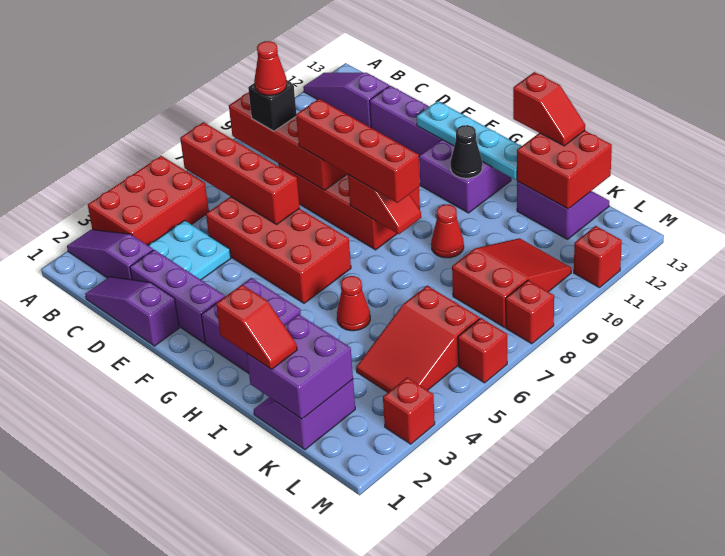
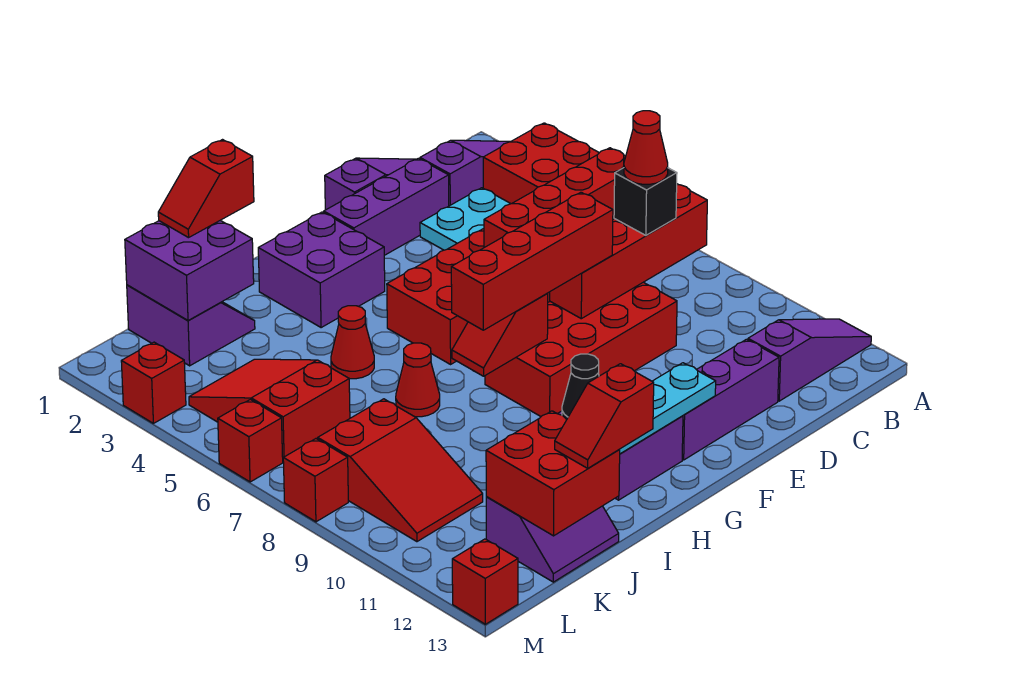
red cone I9 level 1 -> red cone I7 level 1
red brick M11 level 1 -> red brick M13 level 1

